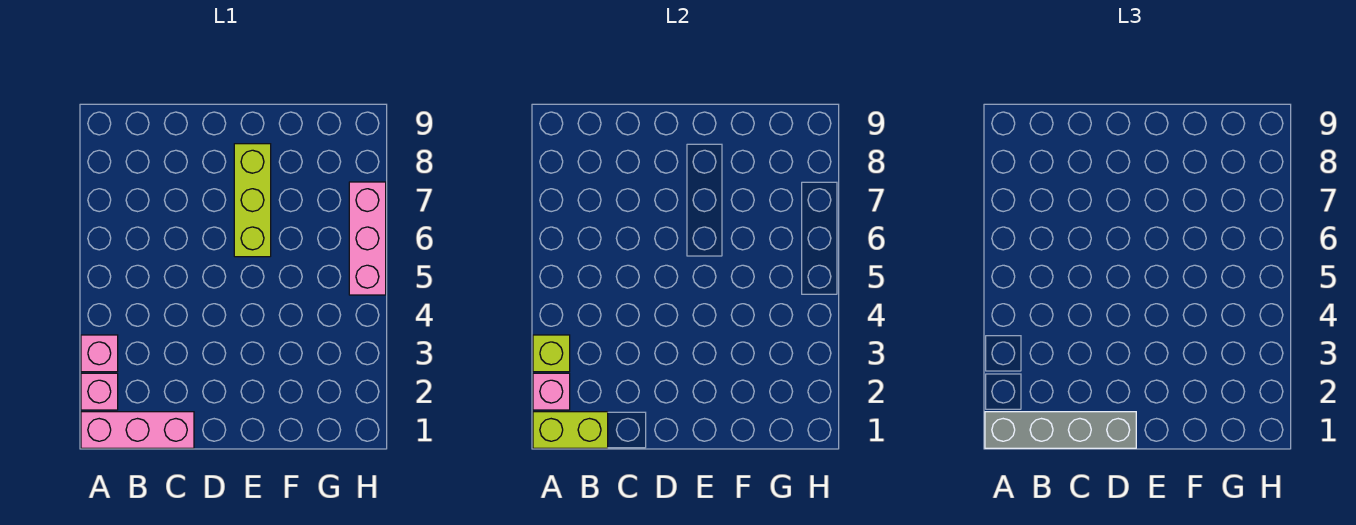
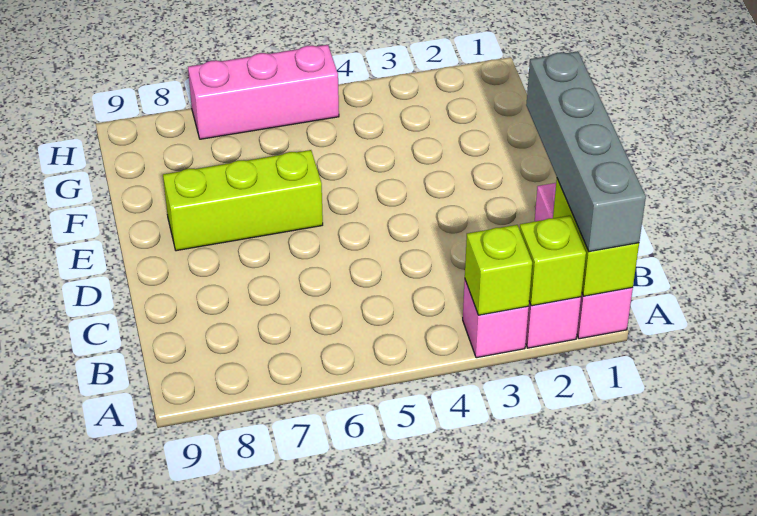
pink brick A2 level 2 -> lime brick A2 level 2

